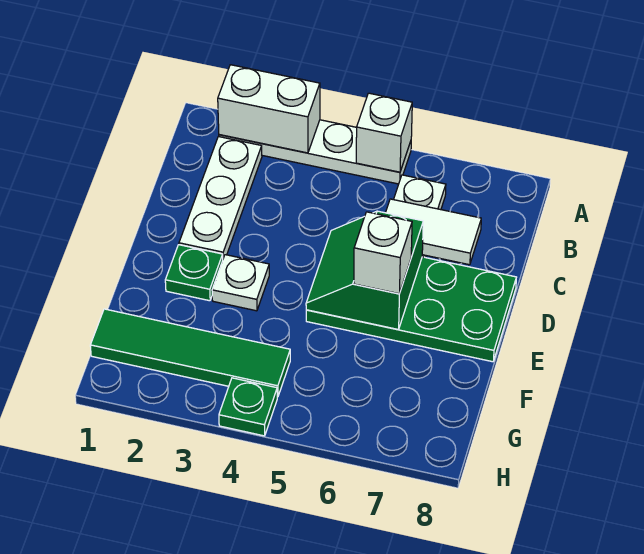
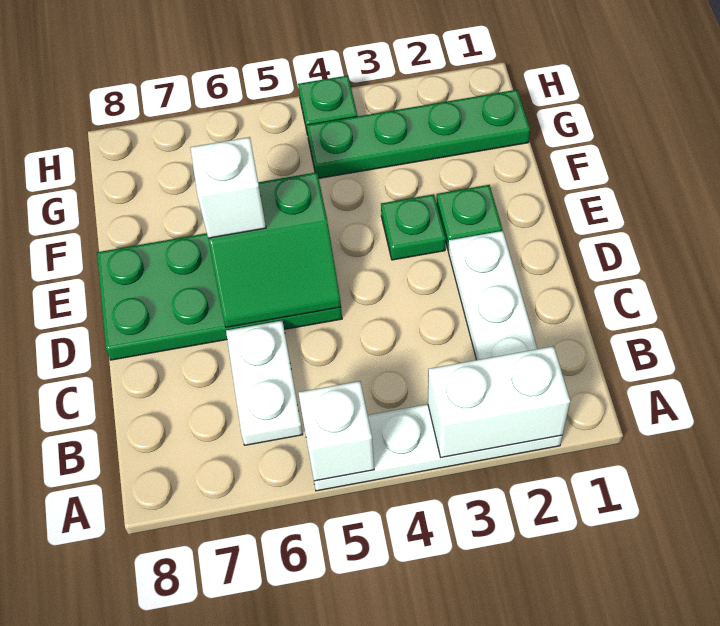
white tile C6:C7 level 2 -> none
green slope D5:E6 level 2 top 6 -> green slope D5:E6 level 2 top E
white plate E3 level 1 -> green plate E3 level 1
green tile G1:G4 level 1 -> green plate G1:G4 level 1

